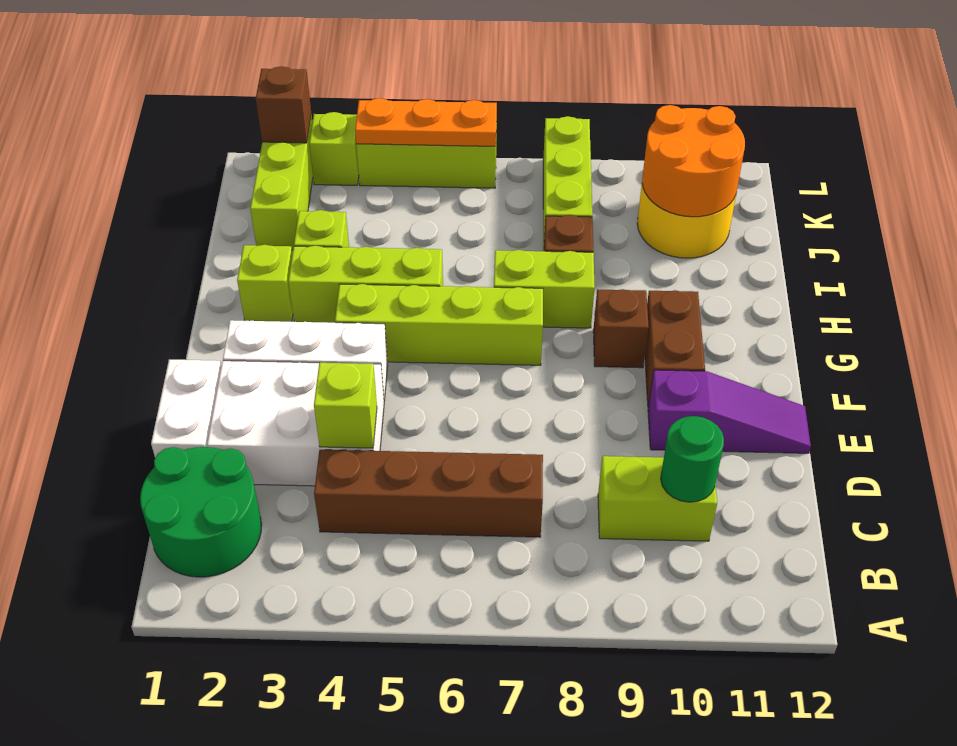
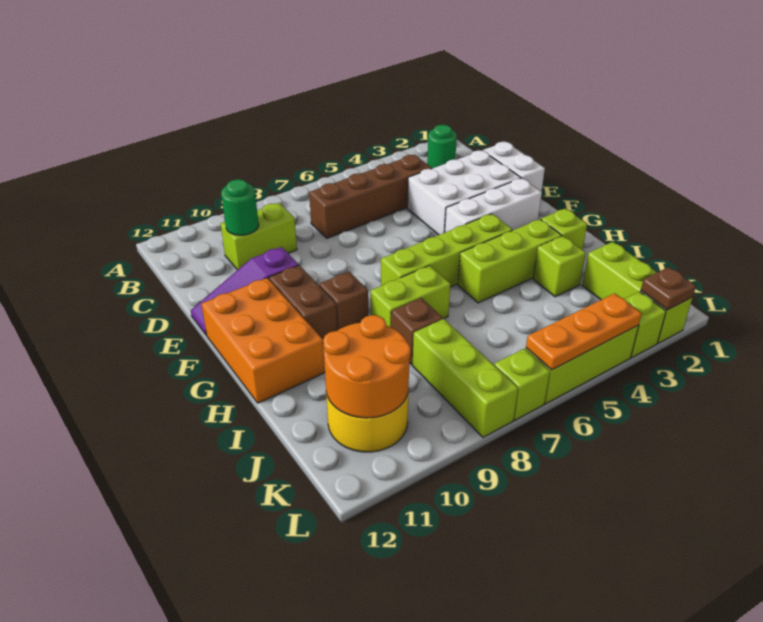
green round brick B1:C2 level 1 -> green round brick B2 level 1
lime brick D4 level 2 -> lime brick L7 level 1
none -> orange brick F11:H12 level 1
brown brick L2 level 2 -> brown plate L2 level 2

